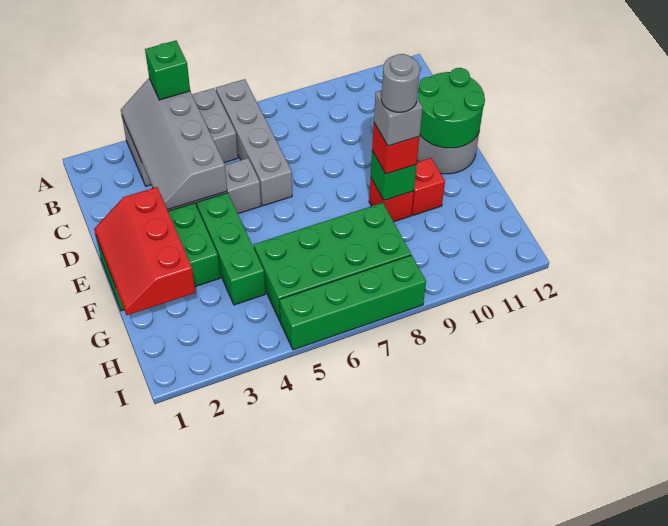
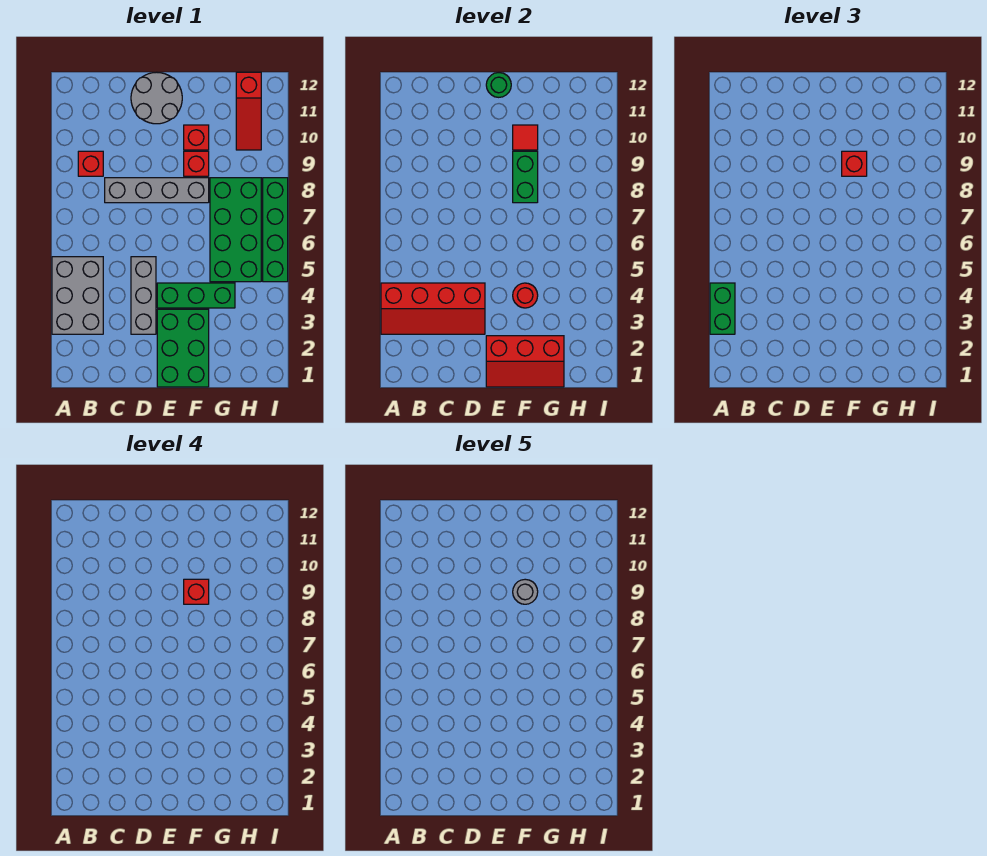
grey slope A3:D4 level 2 top 4 -> red slope A3:D4 level 2 top 4
green brick A4 level 3 -> green brick A3:A4 level 3
grey brick A6:D6 level 1 -> grey brick C8:F8 level 1
none -> red brick B9 level 1
green round brick D11:E12 level 2 -> green round brick E12 level 2
none -> red round brick F4 level 2
green brick F9 level 2 -> green brick F8:F9 level 2
grey brick F9 level 4 -> red brick F9 level 4
none -> red tile F10 level 2
none -> red slope H10:H12 level 1 top 12

